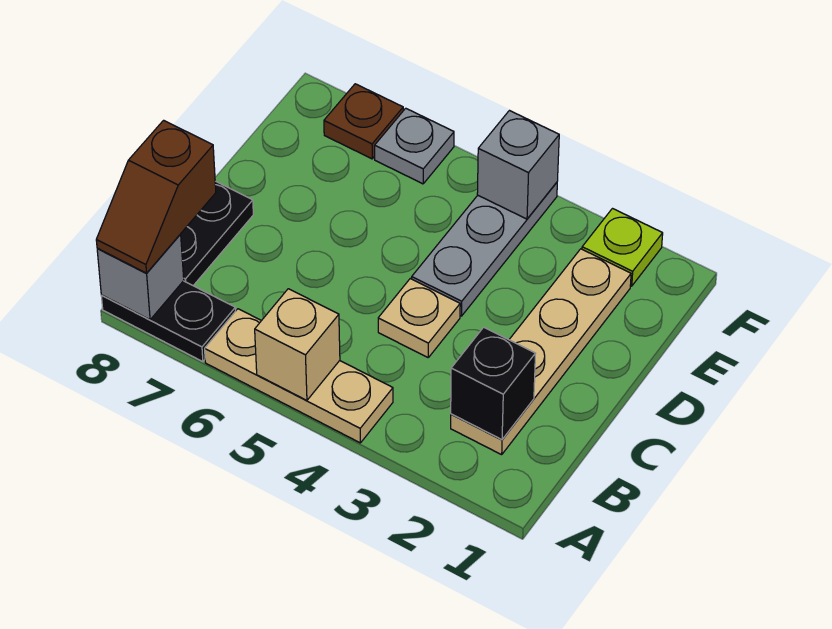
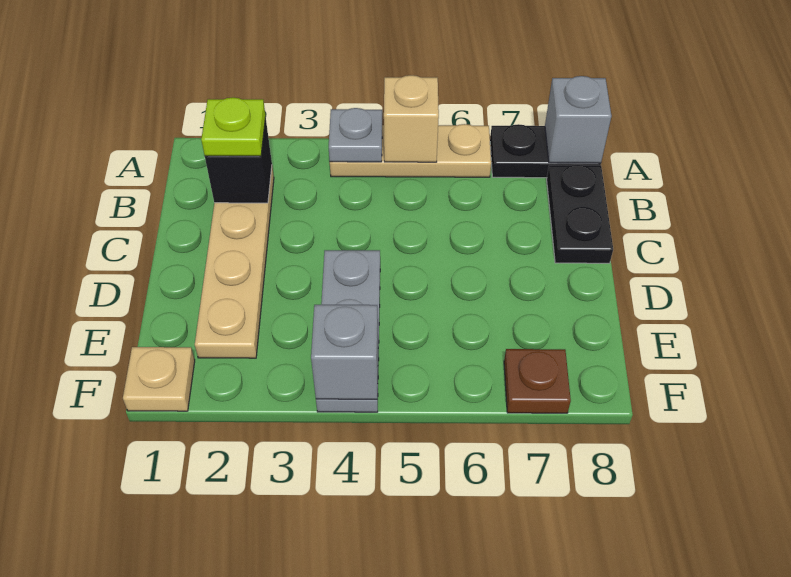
brown slope A8:B8 level 3 top B -> none
tan plate C4 level 1 -> tan plate F1 level 1
lime plate F2 level 1 -> lime plate B2 level 3
grey plate F6 level 1 -> grey plate A4 level 2

